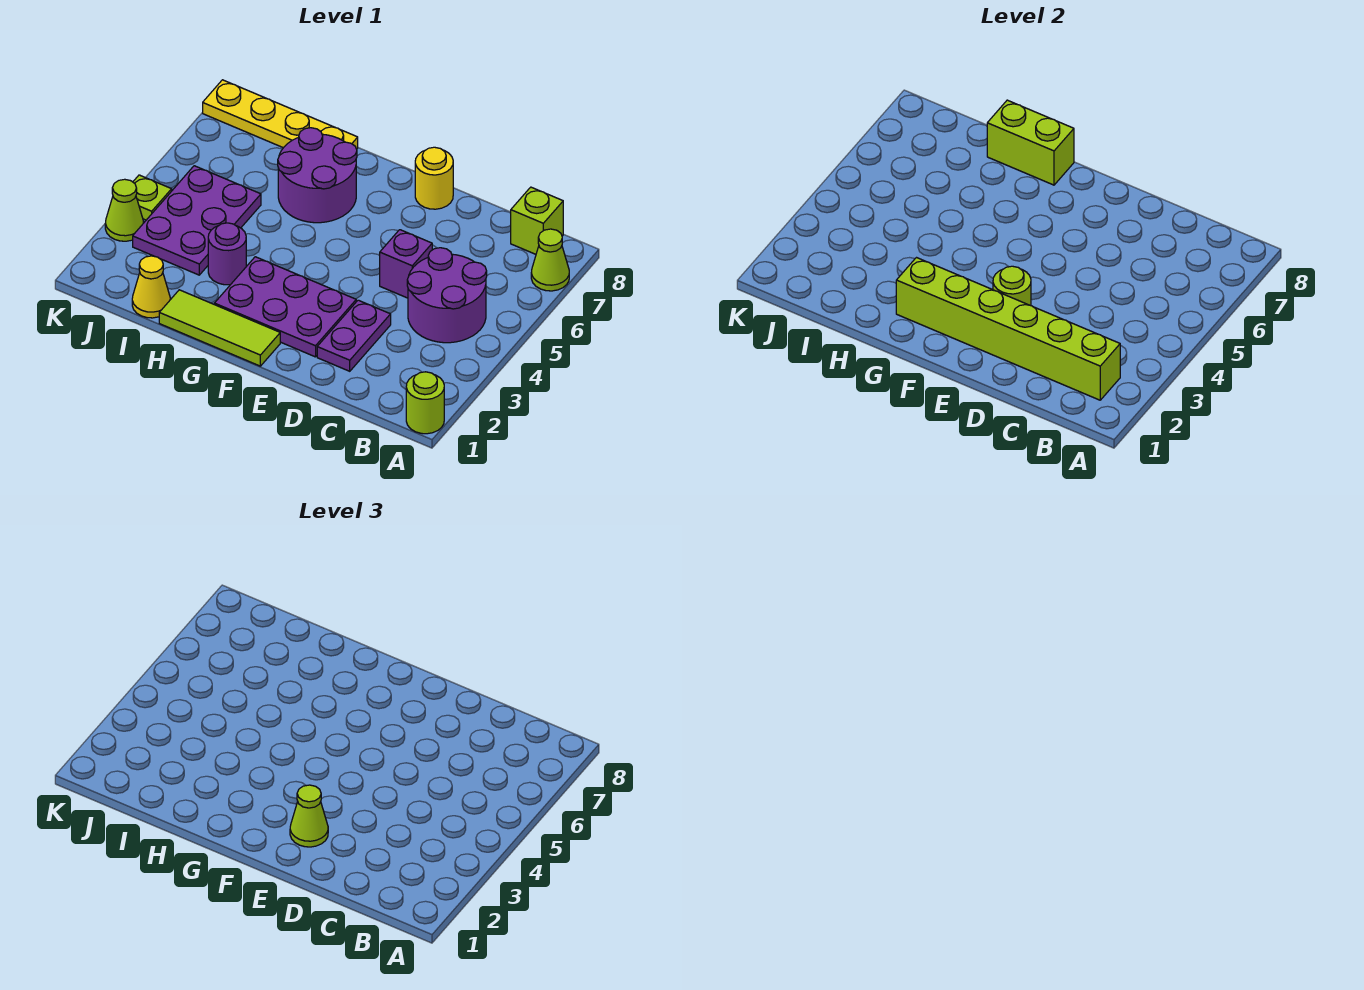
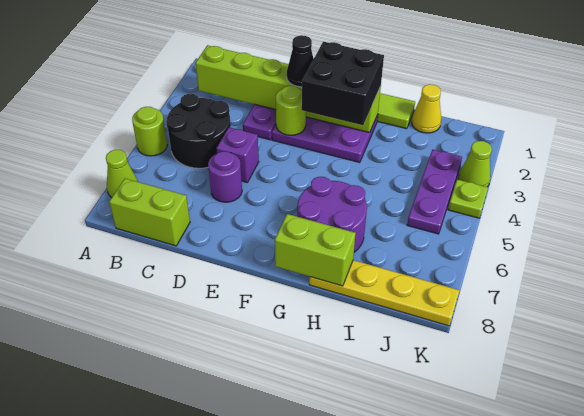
lime round brick A1 level 1 -> lime round brick A5 level 1
purple round brick B4:C5 level 1 -> black round brick B4:C5 level 1
lime brick B8 level 1 -> lime brick B8:C8 level 1
lime cone E2 level 3 -> black cone E2 level 3
yellow round brick E8 level 1 -> none
none -> black brick F2:G3 level 3
purple round brick H3 level 1 -> purple round brick D6 level 1
purple plate I3:J5 level 1 -> purple plate J3:J5 level 1

